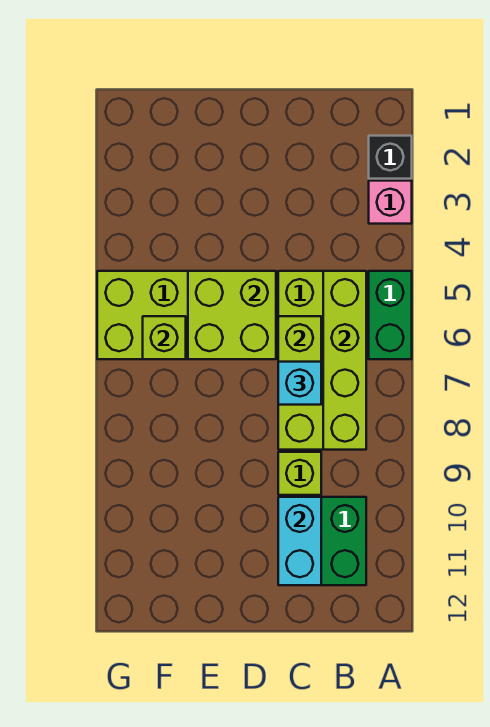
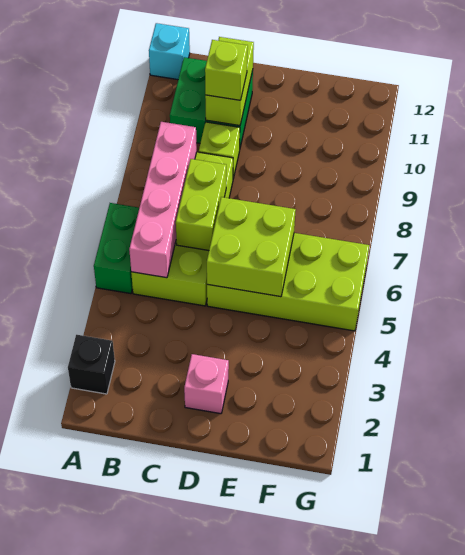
pink brick A3 level 1 -> pink brick D2 level 1
lime brick B5:B8 level 2 -> pink brick B5:B8 level 2
cyan brick C7 level 3 -> cyan brick A12 level 1
cyan brick C10:C11 level 2 -> lime brick C10:C11 level 2
lime brick F6 level 2 -> lime brick C10 level 3

